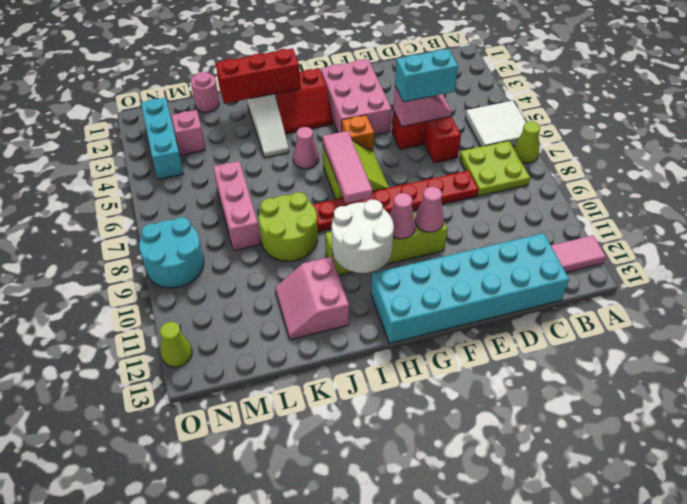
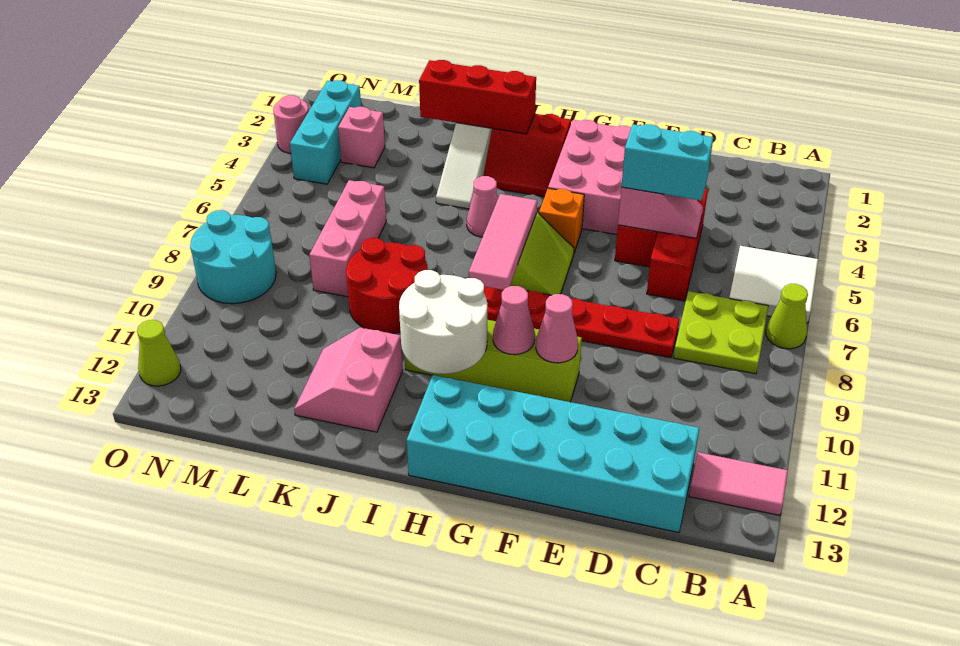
lime round brick J8:K9 level 1 -> red round brick J8:K9 level 1
pink round brick L1 level 1 -> pink round brick O3 level 1

